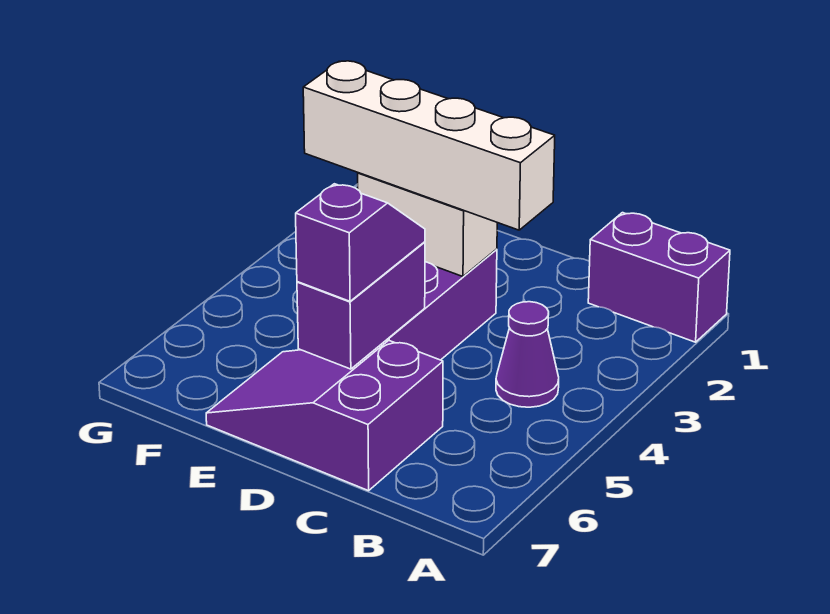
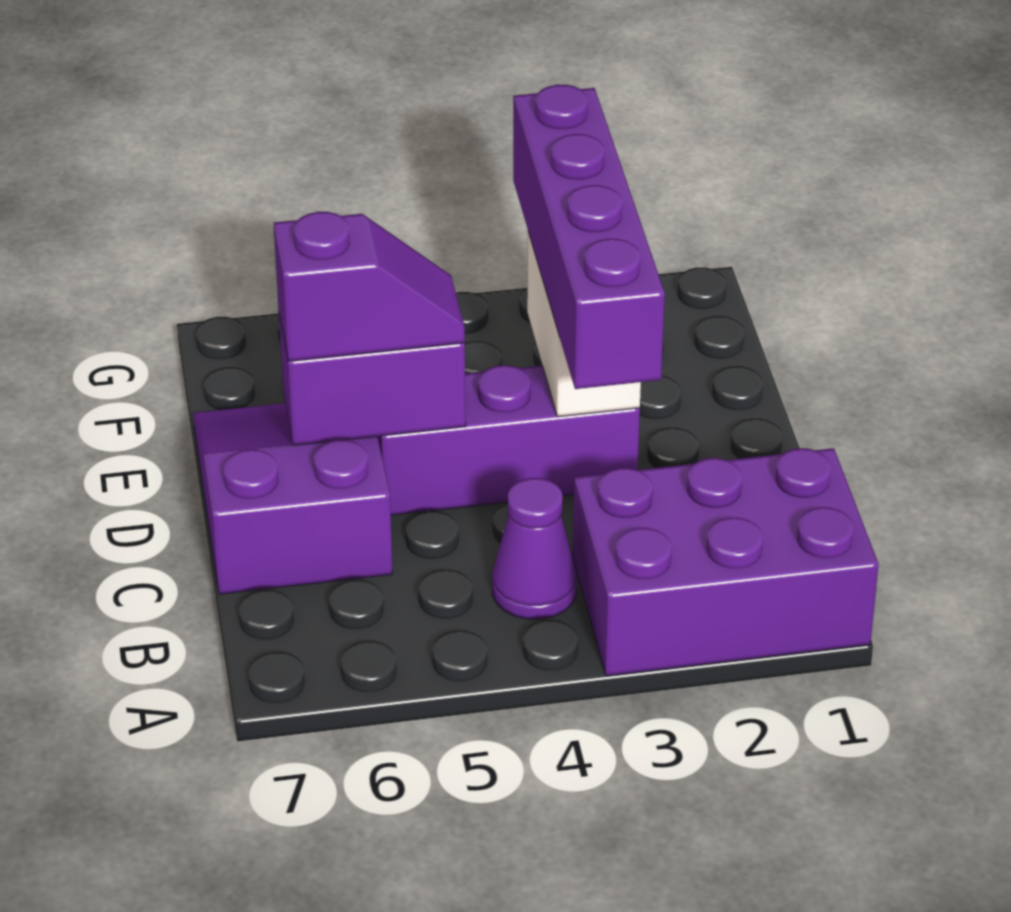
purple brick A1:B1 level 1 -> purple brick A1:B3 level 1
white brick C3:F3 level 3 -> purple brick C3:F3 level 3

